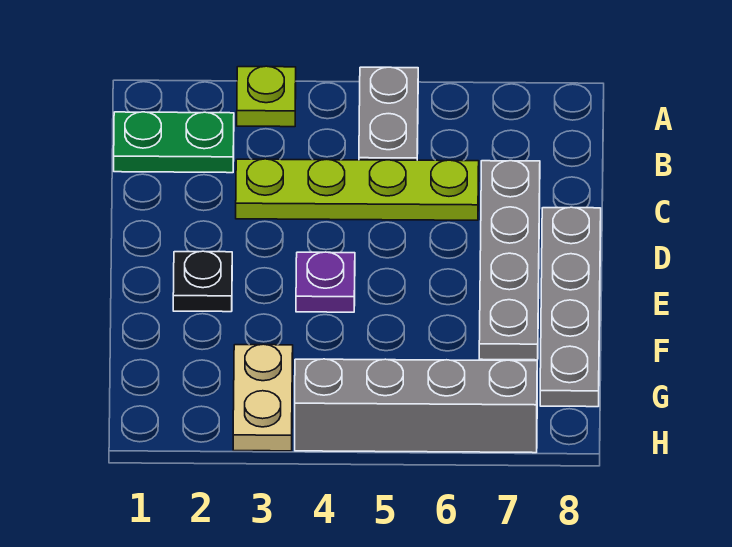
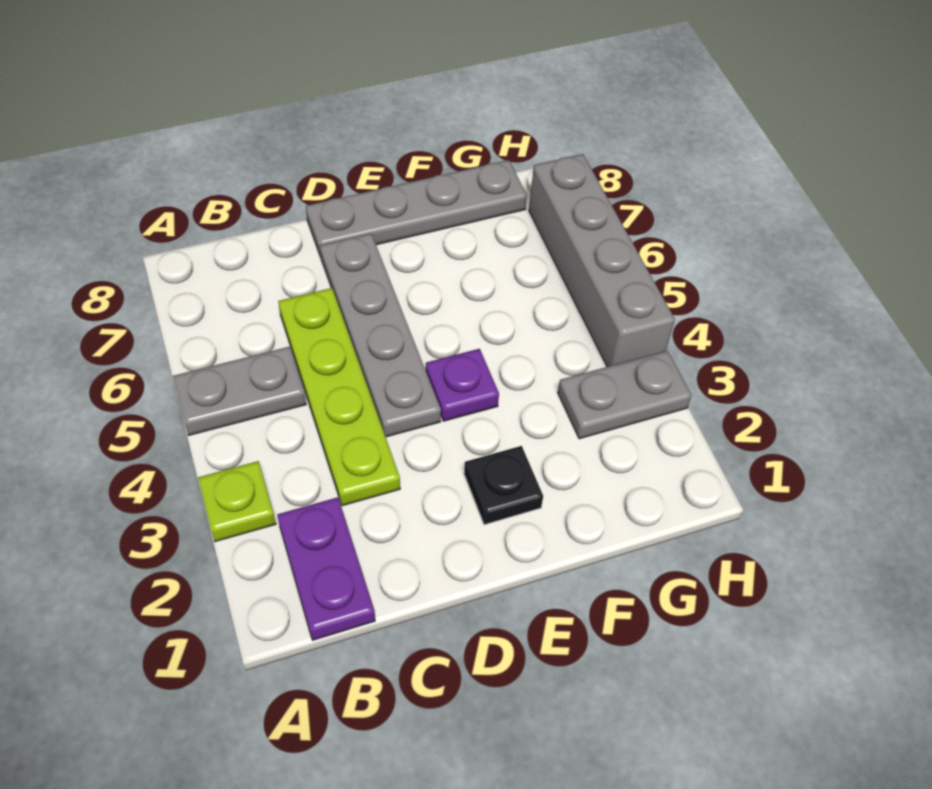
green plate B1:B2 level 1 -> purple plate B1:B2 level 1
grey plate C7:F7 level 1 -> grey plate D4:D7 level 1
tan plate G3:H3 level 1 -> grey plate G3:H3 level 1

